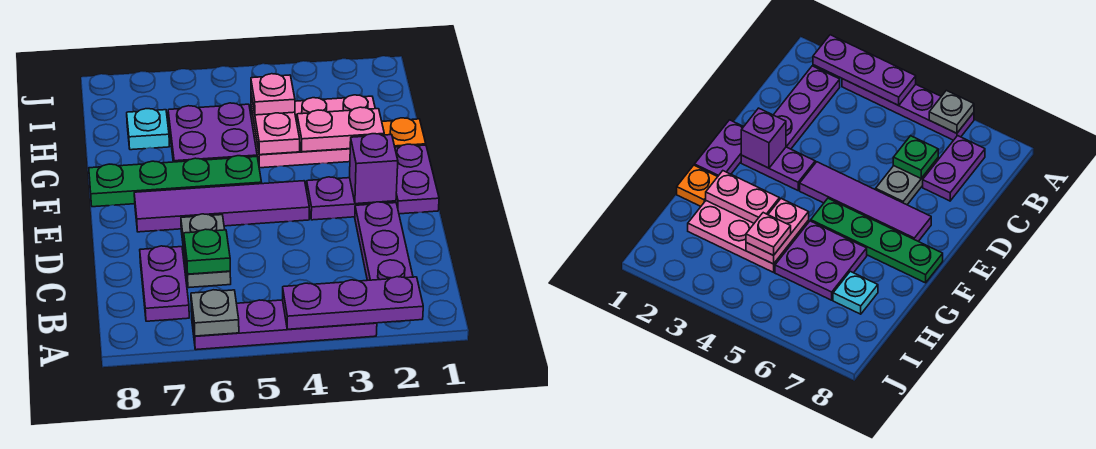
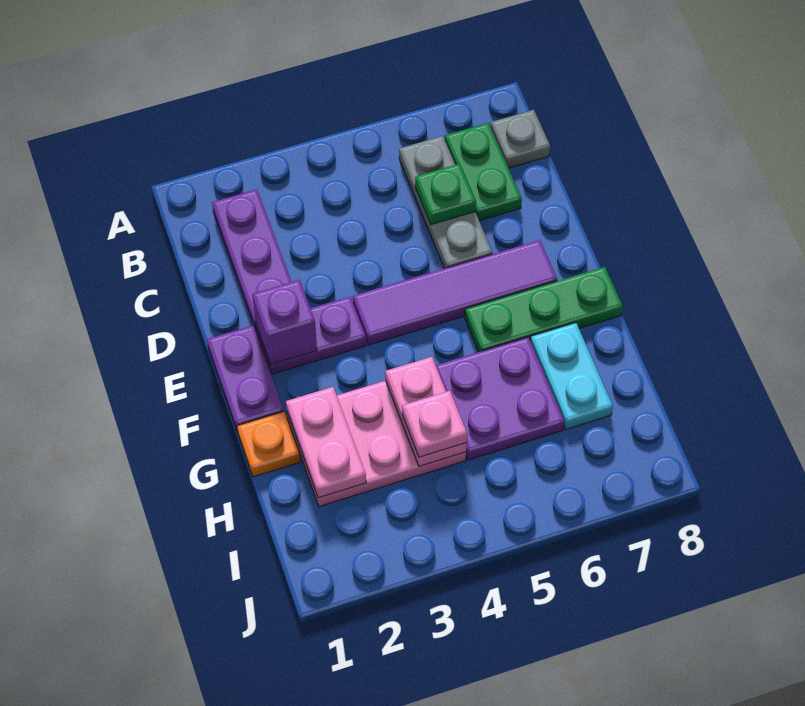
purple plate A2:A4 level 2 -> none
purple plate A3:A6 level 1 -> none
grey plate A6 level 2 -> grey plate B8 level 1
purple plate B7:C7 level 1 -> green plate B7:C7 level 1
grey plate C6:D6 level 1 -> grey plate B6:D6 level 1
green plate F5:F8 level 1 -> green plate F6:F8 level 1
pink plate G2:G3 level 2 -> pink plate G2:H2 level 2
cyan plate H7 level 1 -> cyan plate G7:H7 level 1

